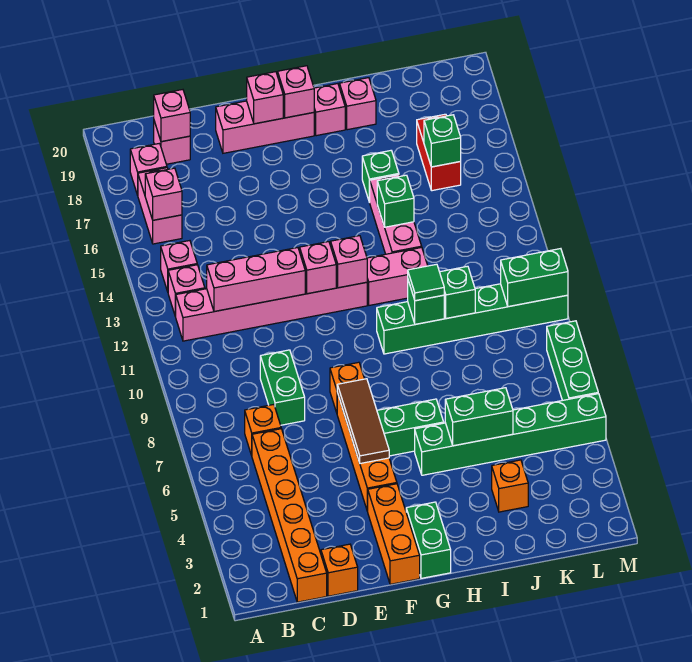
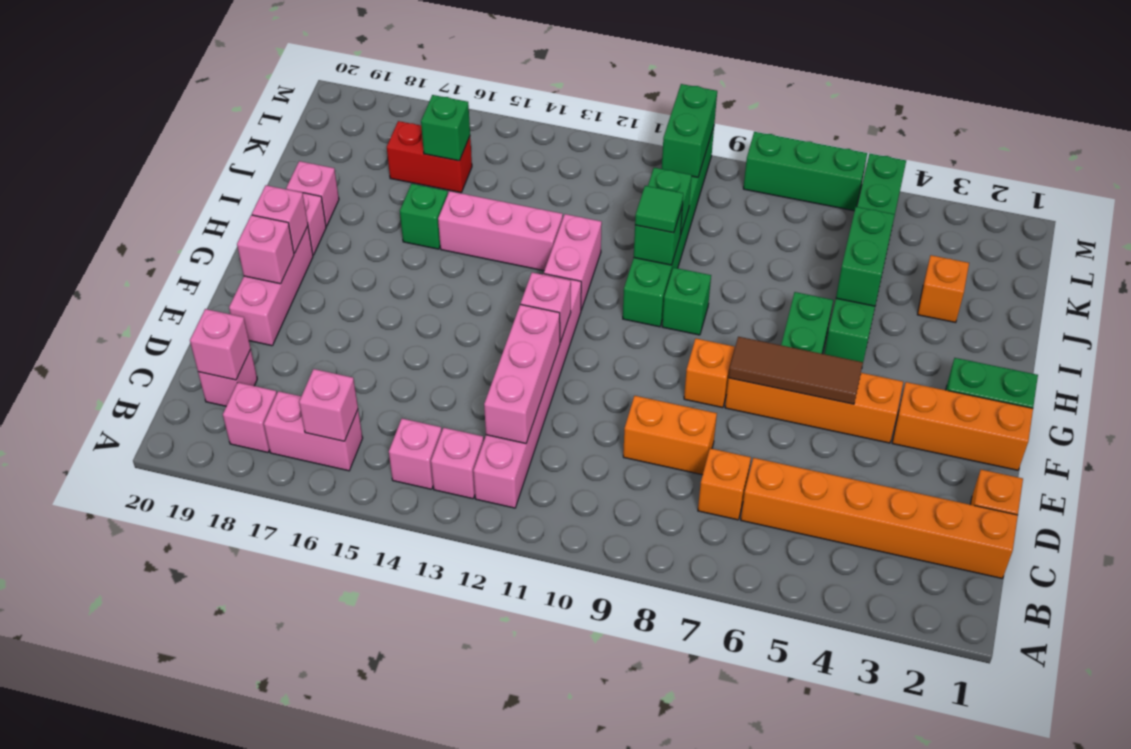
green brick D8:D9 level 1 -> orange brick D8:D9 level 1
pink brick G12 level 2 -> none
green brick I14 level 2 -> green brick H9 level 1

